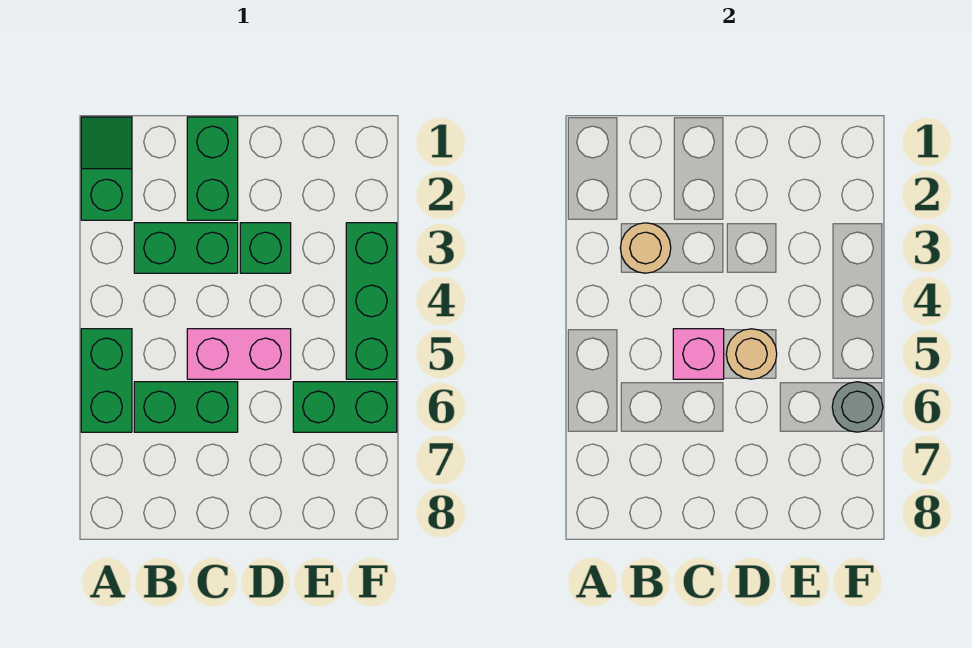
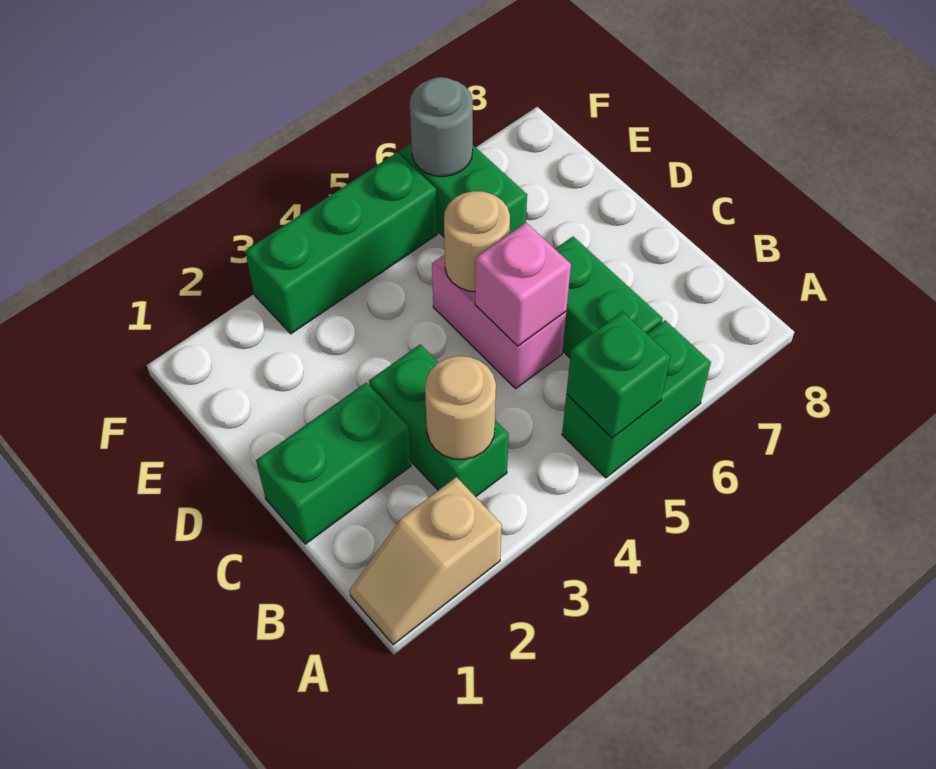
green slope A1:A2 level 1 top 2 -> tan slope A1:A2 level 1 top 2
green brick D3 level 1 -> green brick A5 level 2

